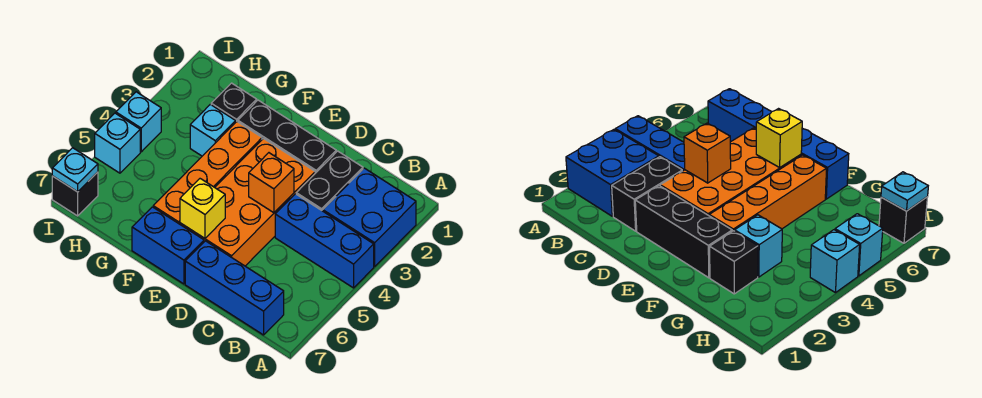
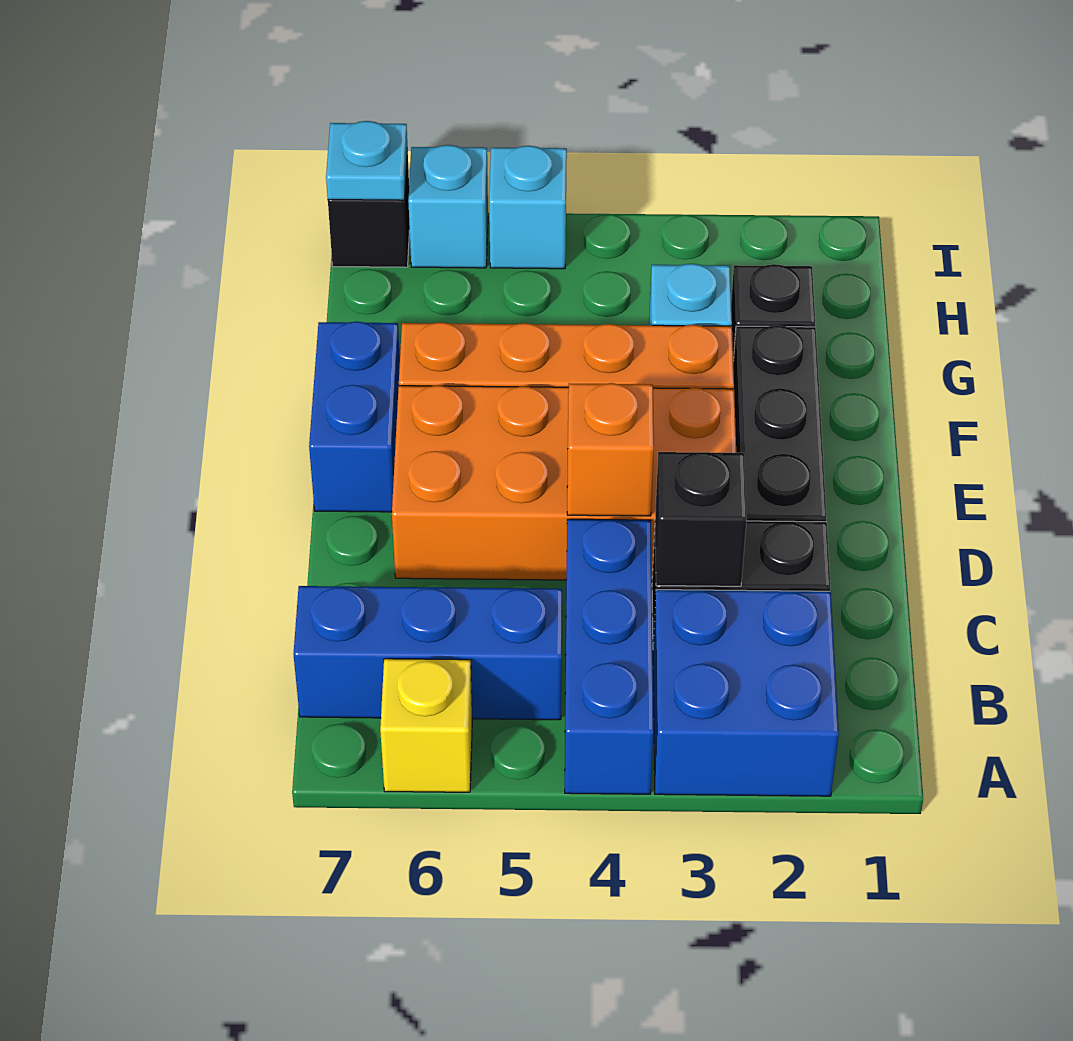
blue brick B7:D7 level 1 -> blue brick B5:B7 level 1
none -> black brick C3 level 2
yellow brick E6 level 2 -> yellow brick A6 level 1
cyan brick I4 level 1 -> cyan brick I6 level 1

